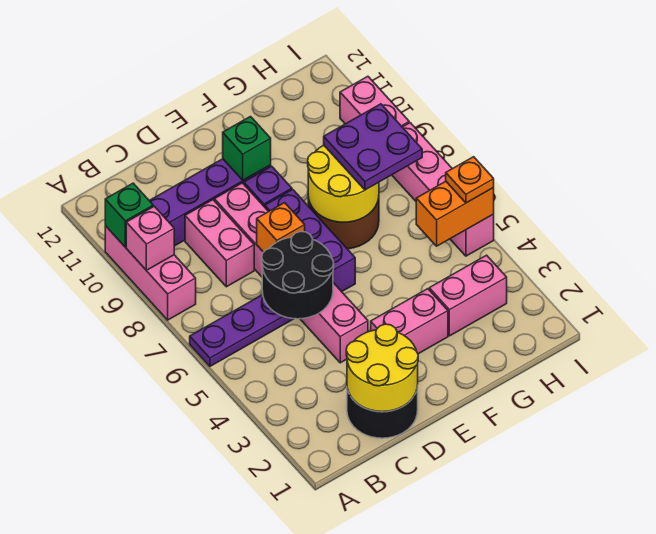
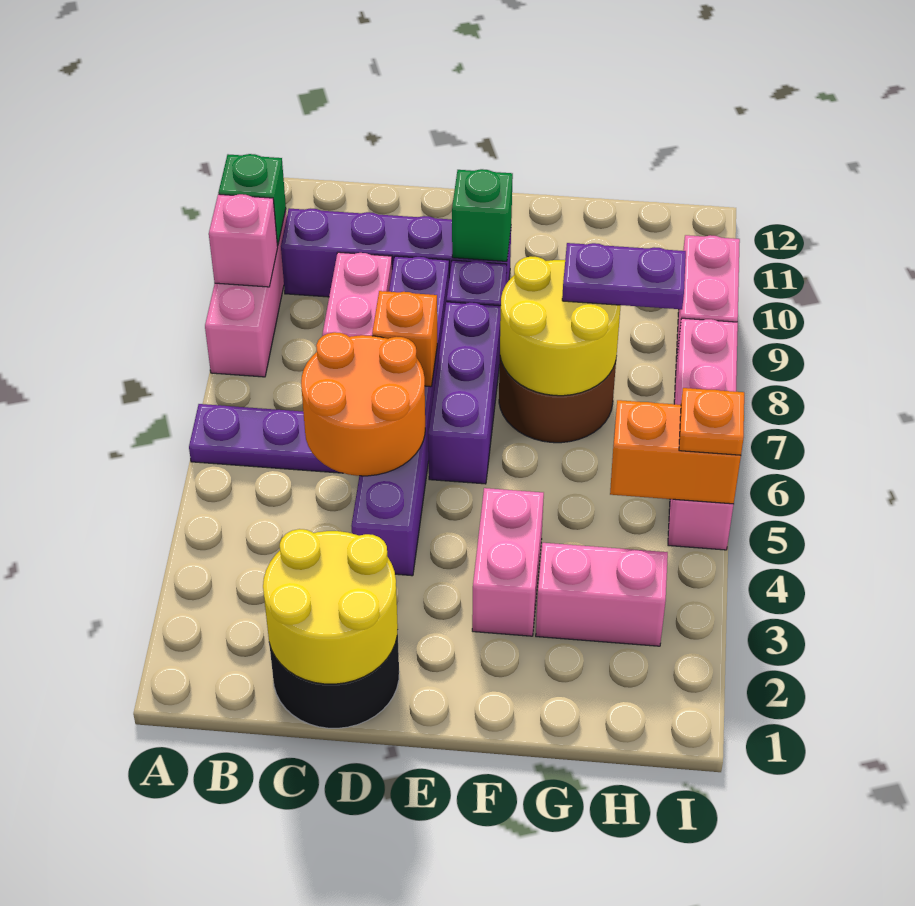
black round brick C5:D6 level 2 -> orange round brick C5:D6 level 2
pink brick D4:D9 level 1 -> purple brick D4:D9 level 1
pink brick E3:F3 level 1 -> pink brick F3:F4 level 1
purple plate G7:H8 level 3 -> purple plate G8:H8 level 3

